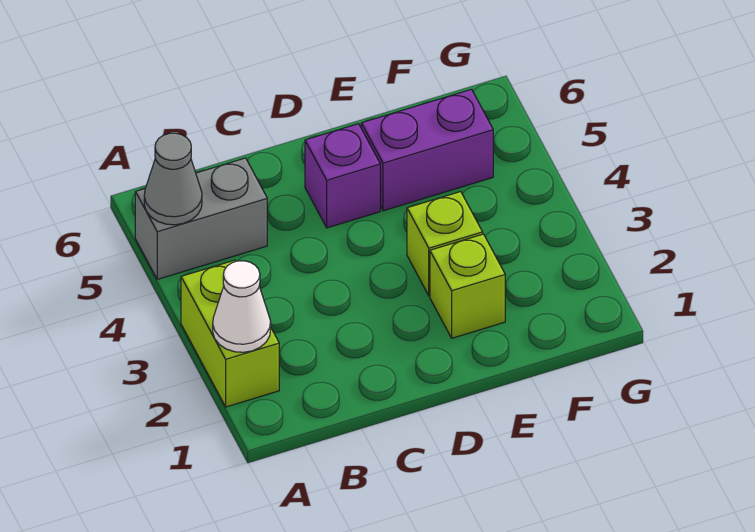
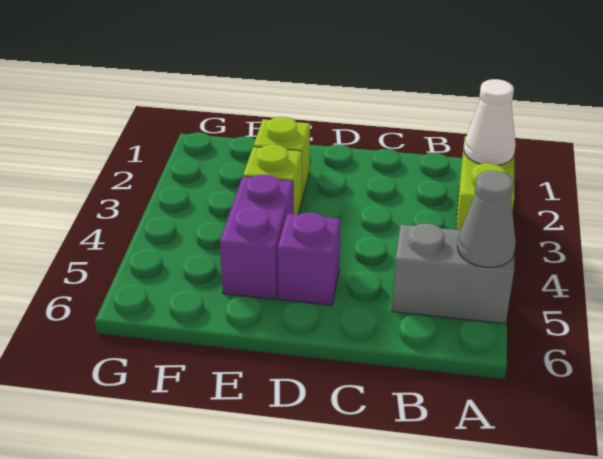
purple brick E5:F5 level 1 -> purple brick E4:E5 level 1

